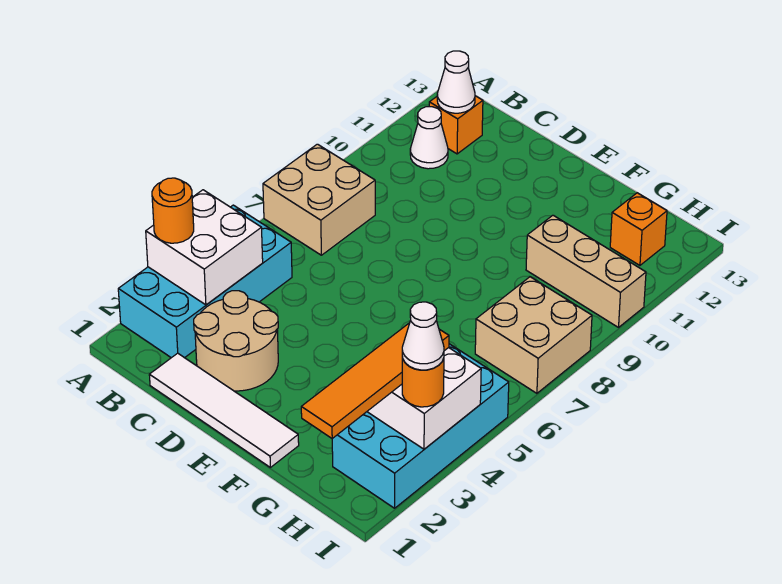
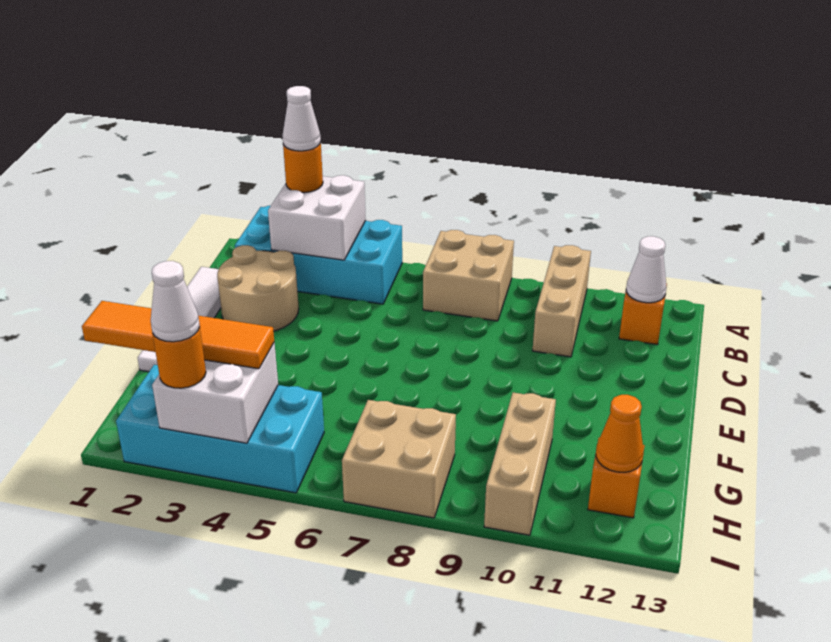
none -> tan brick A10:C10 level 1
white cone B11 level 1 -> white cone A3 level 4
none -> orange cone H12 level 2

